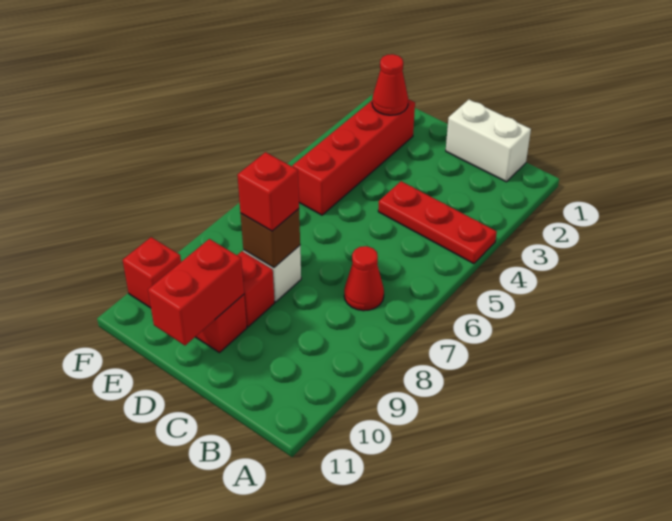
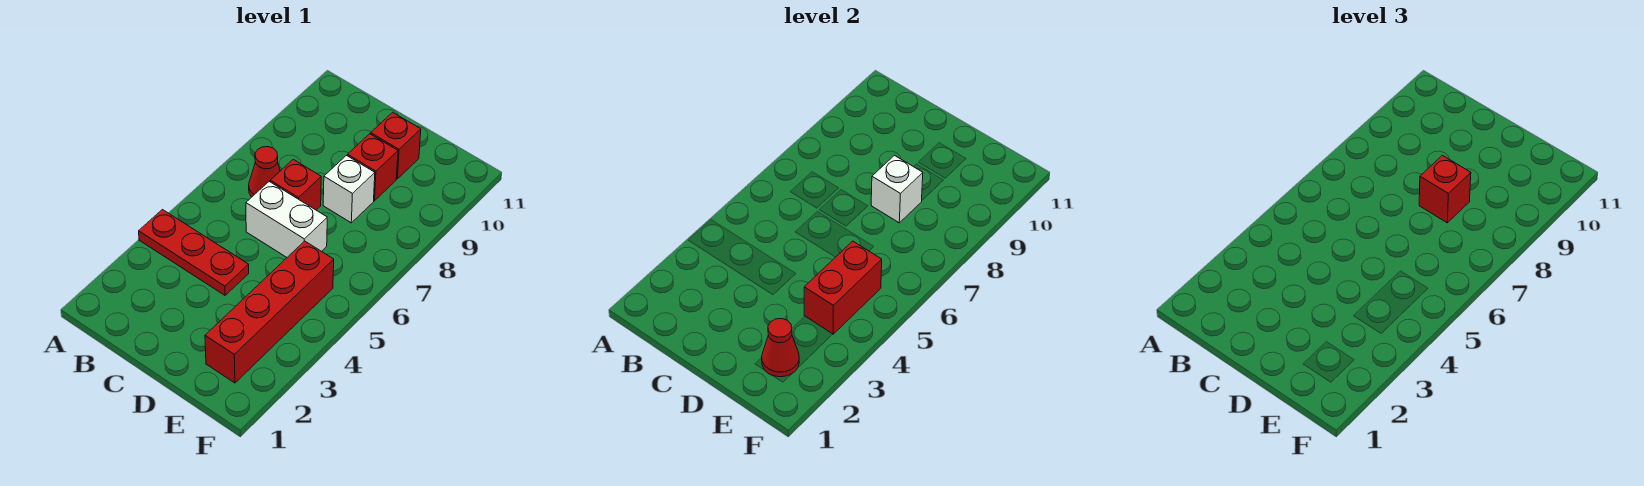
white brick B1:C1 level 1 -> white brick C6:D6 level 1
brown brick D8 level 2 -> white brick D8 level 2
red brick D10:D11 level 2 -> red brick E4:E5 level 2
red brick F10 level 1 -> red brick C7 level 1

